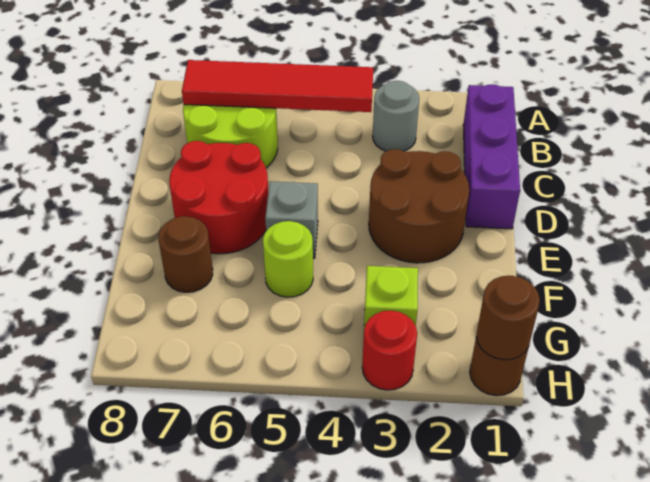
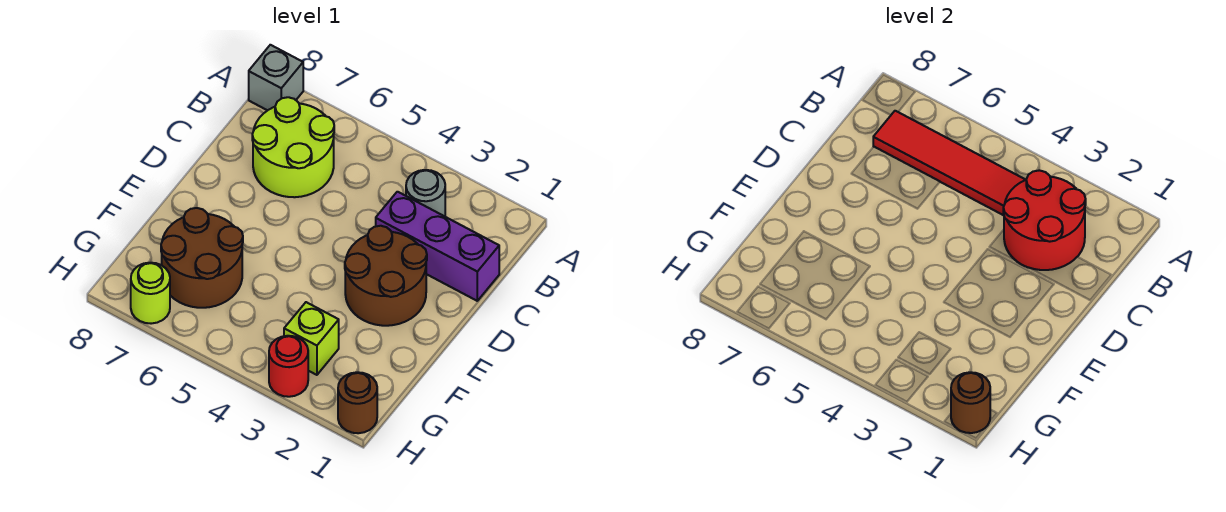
purple brick B1:D1 level 1 -> purple brick C1:C3 level 1
red round brick D6:E7 level 1 -> red round brick B2:C3 level 2
grey brick E5 level 1 -> grey brick A8 level 1
lime round brick F5 level 1 -> lime round brick H7 level 1
brown round brick F7 level 1 -> brown round brick F6:G7 level 1

